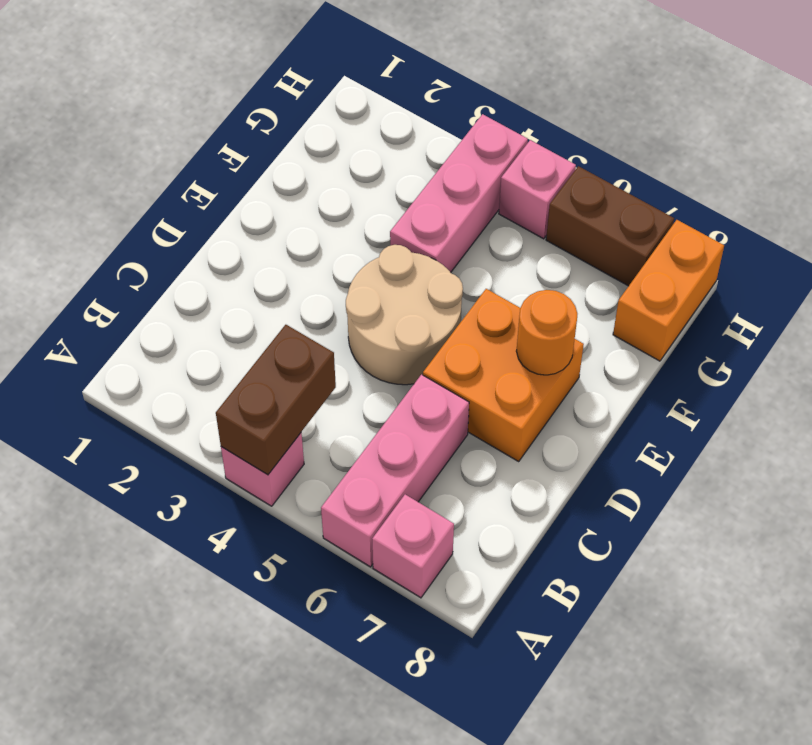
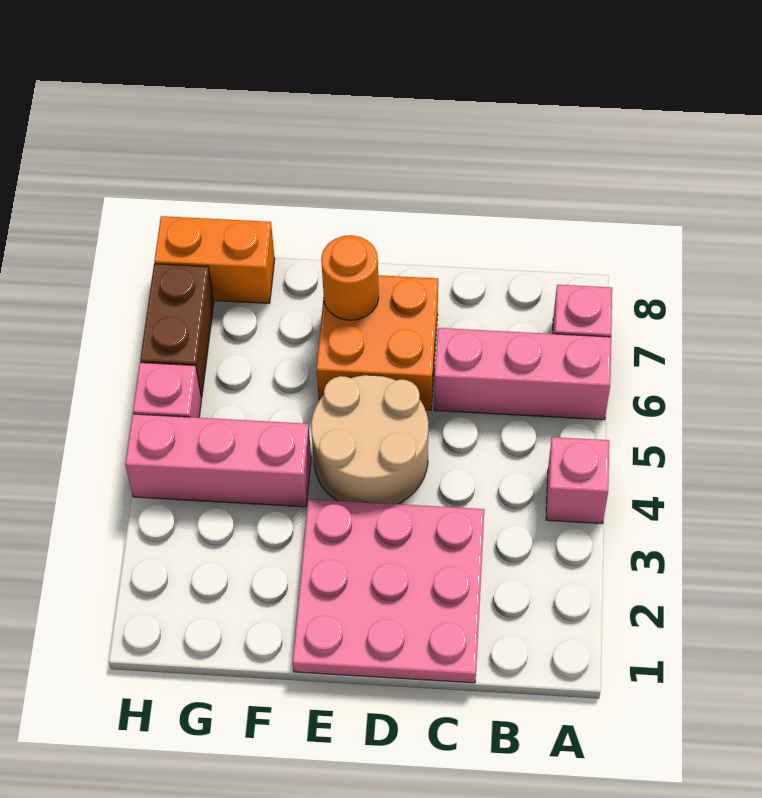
brown brick A4:B4 level 2 -> none
none -> pink plate C1:E3 level 1

